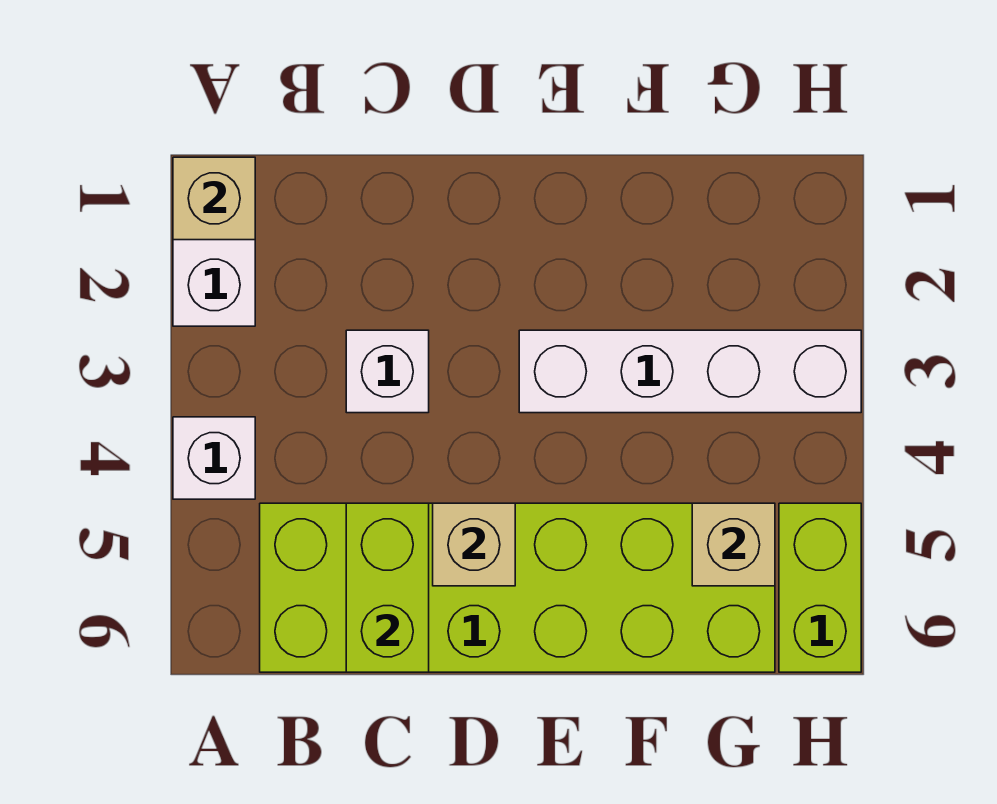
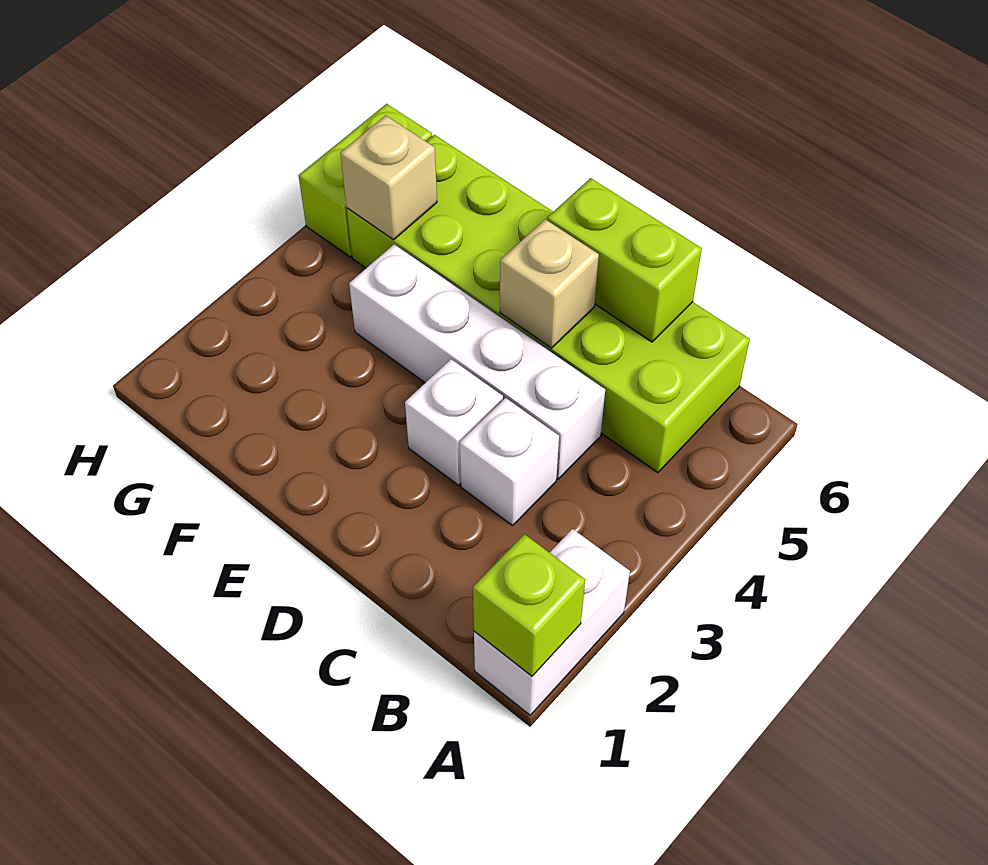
tan brick A1 level 2 -> lime brick A1 level 2
white brick A4 level 1 -> white brick D3 level 1
lime brick C5:C6 level 2 -> lime brick C6:D6 level 2
white brick E3:H3 level 1 -> white brick C4:F4 level 1

